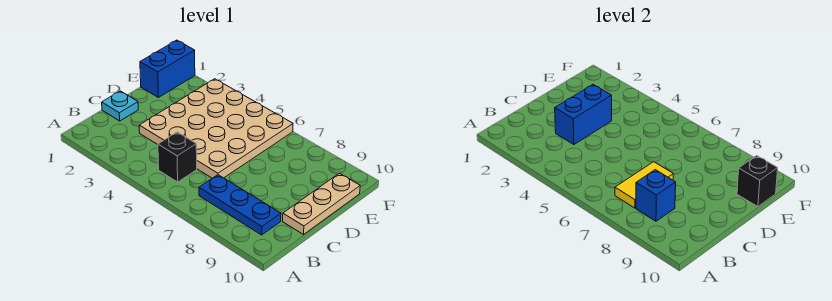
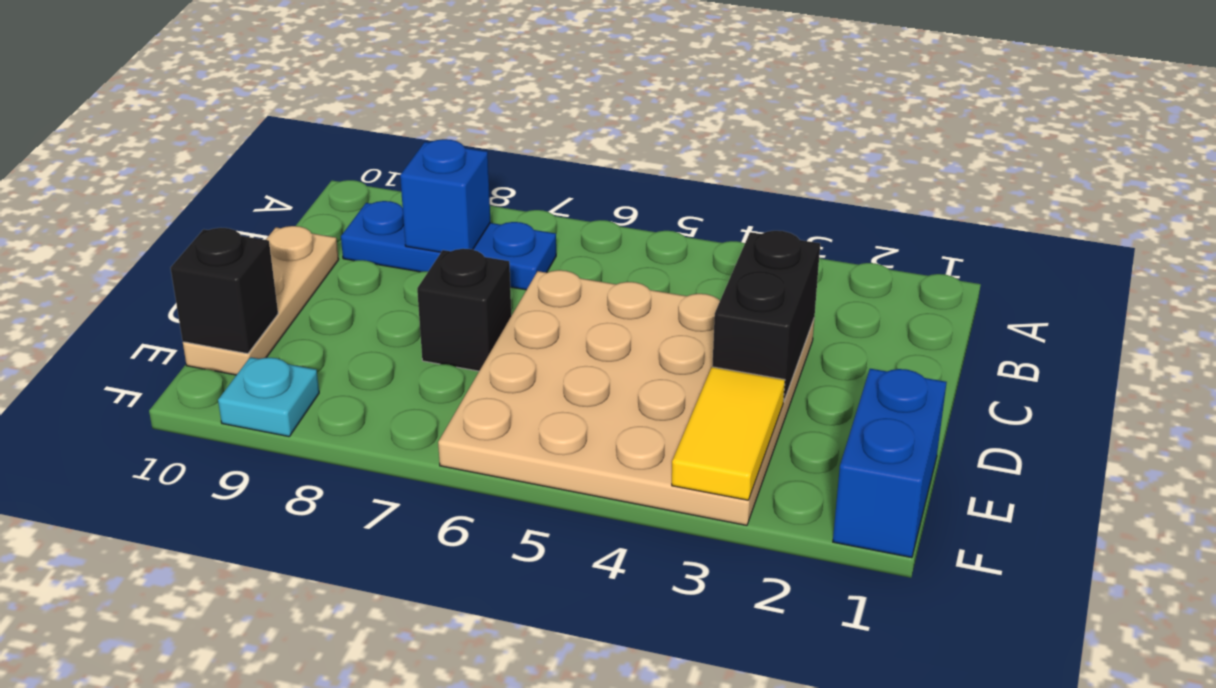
black brick B5 level 1 -> black brick D7 level 1
yellow tile B7:C7 level 2 -> yellow tile E3:F3 level 2
cyan plate C1 level 1 -> cyan plate F9 level 1
blue brick C3:D3 level 2 -> black brick C3:D3 level 2

